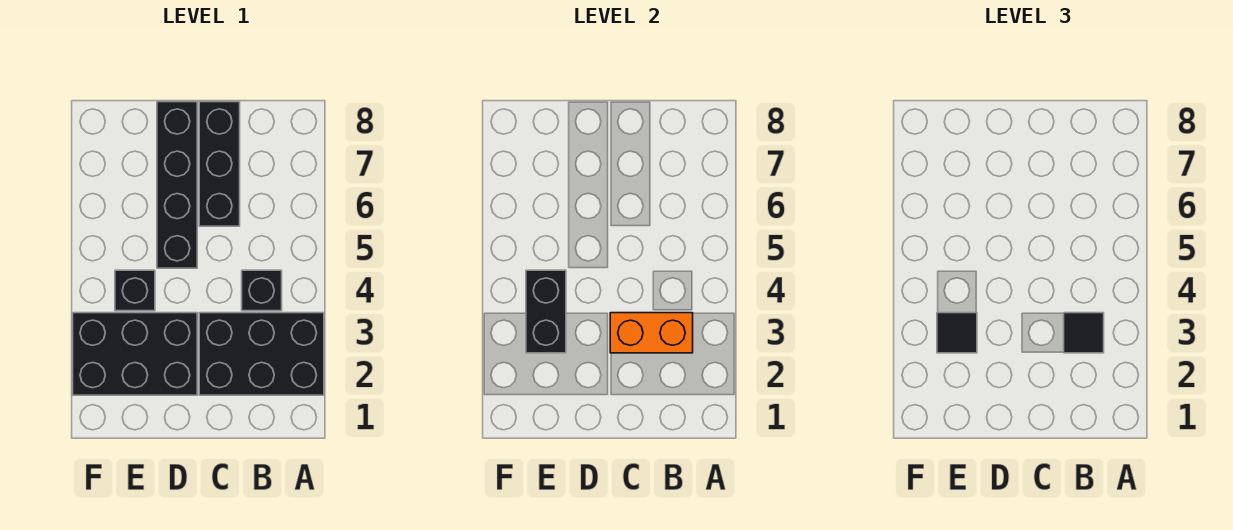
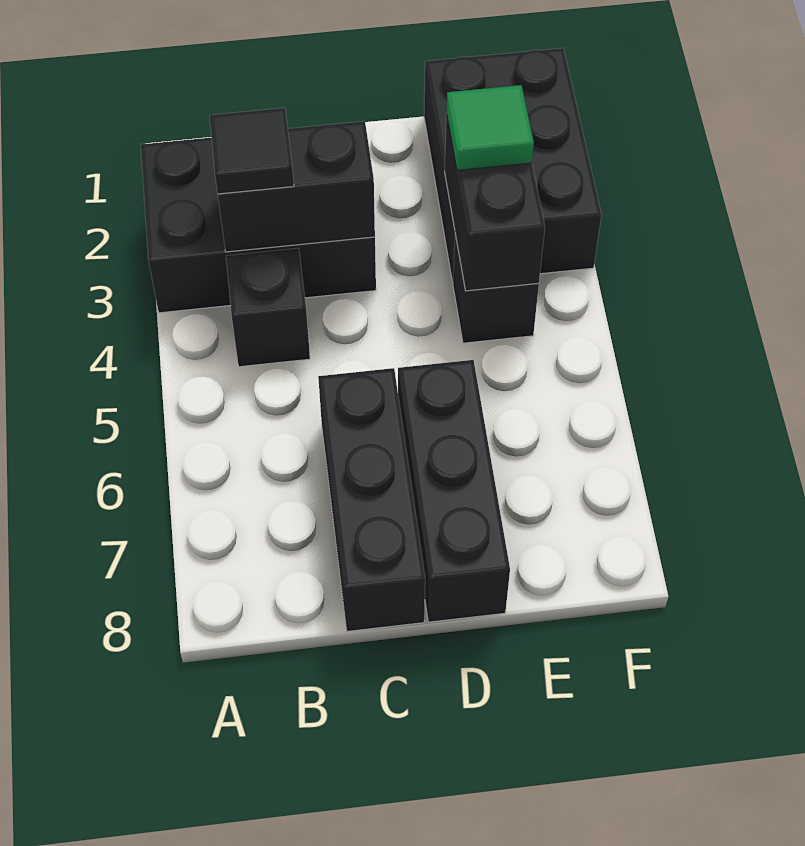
orange brick B3:C3 level 2 -> black brick B3:C3 level 2
black brick D2:F3 level 1 -> black brick E1:F3 level 1
black brick D5:D8 level 1 -> black brick D6:D8 level 1
black tile E3 level 3 -> green tile E3 level 3

